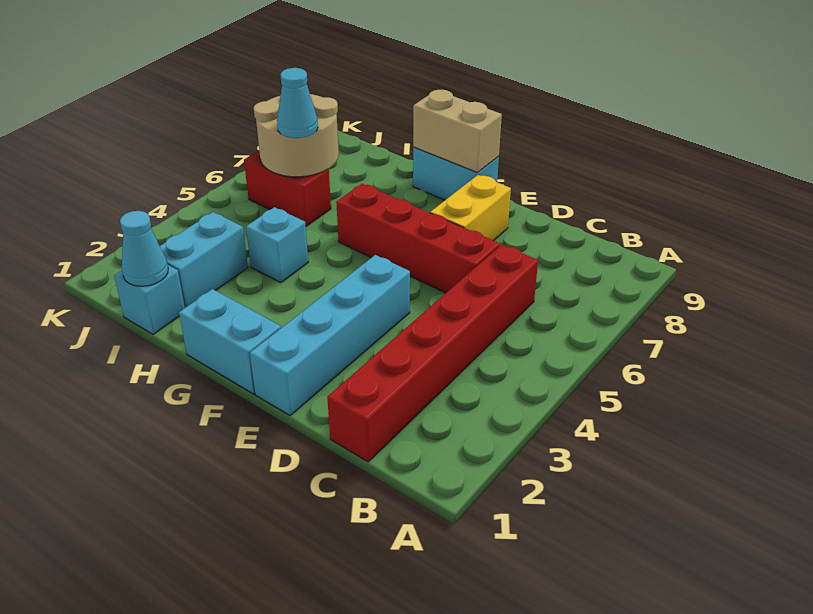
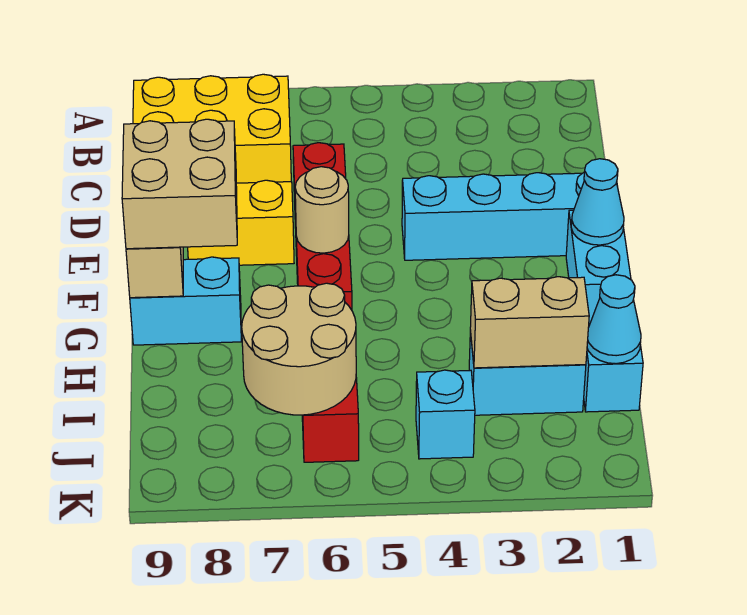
none -> yellow brick B7:C9 level 1
red brick C1:C6 level 1 -> none
none -> tan round brick F6 level 2
none -> tan brick F8:G9 level 3
cyan brick F9:G9 level 1 -> cyan brick G8:G9 level 1
cyan brick H4 level 1 -> cyan brick J4 level 1
none -> tan brick I2:I3 level 2
cyan cone I6 level 3 -> cyan cone F1 level 2

